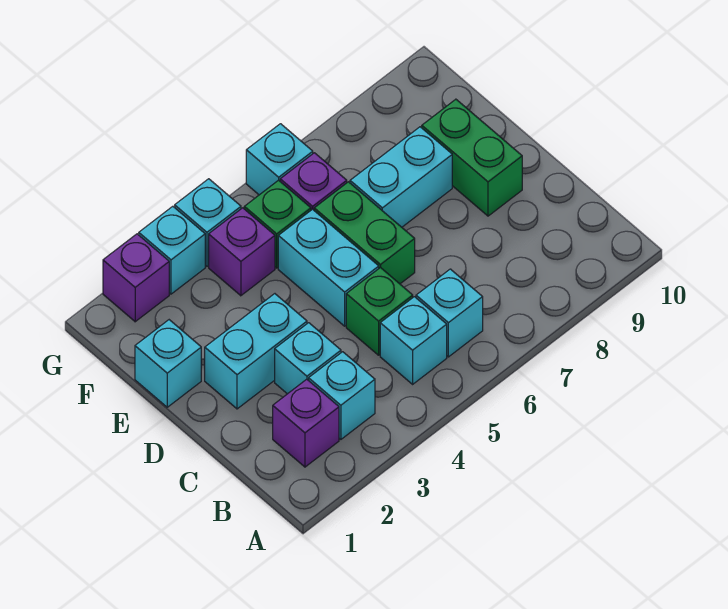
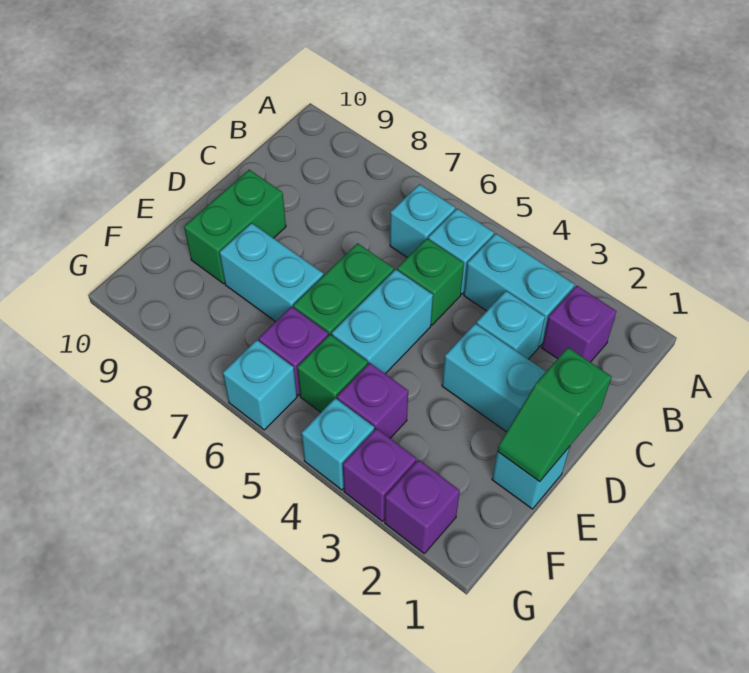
cyan brick B3 level 1 -> cyan brick B3:B4 level 1
none -> green slope D1:E1 level 2 top D
cyan brick G3 level 1 -> purple brick G3 level 1

